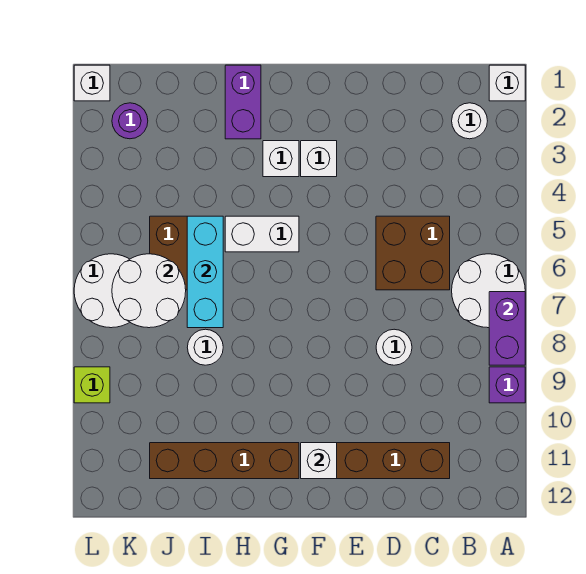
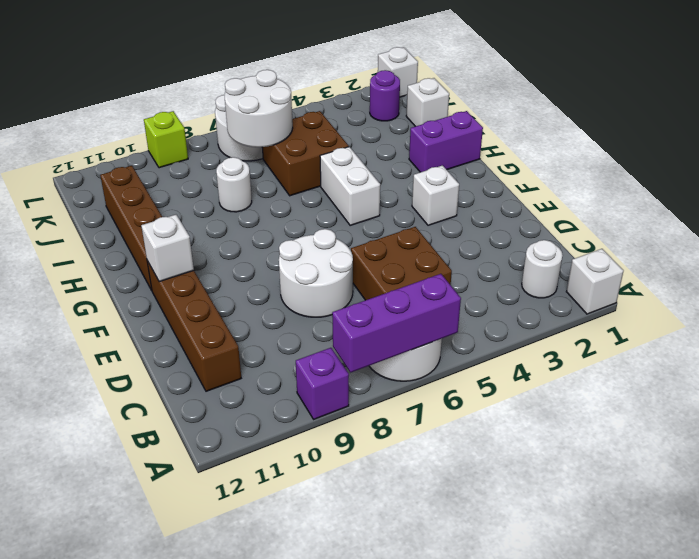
purple brick A7:A8 level 2 -> purple brick A6:A8 level 2
white round brick D8 level 1 -> white round brick D7:E8 level 1
white brick G3 level 1 -> white brick J1 level 1
cyan brick I5:I7 level 2 -> none

